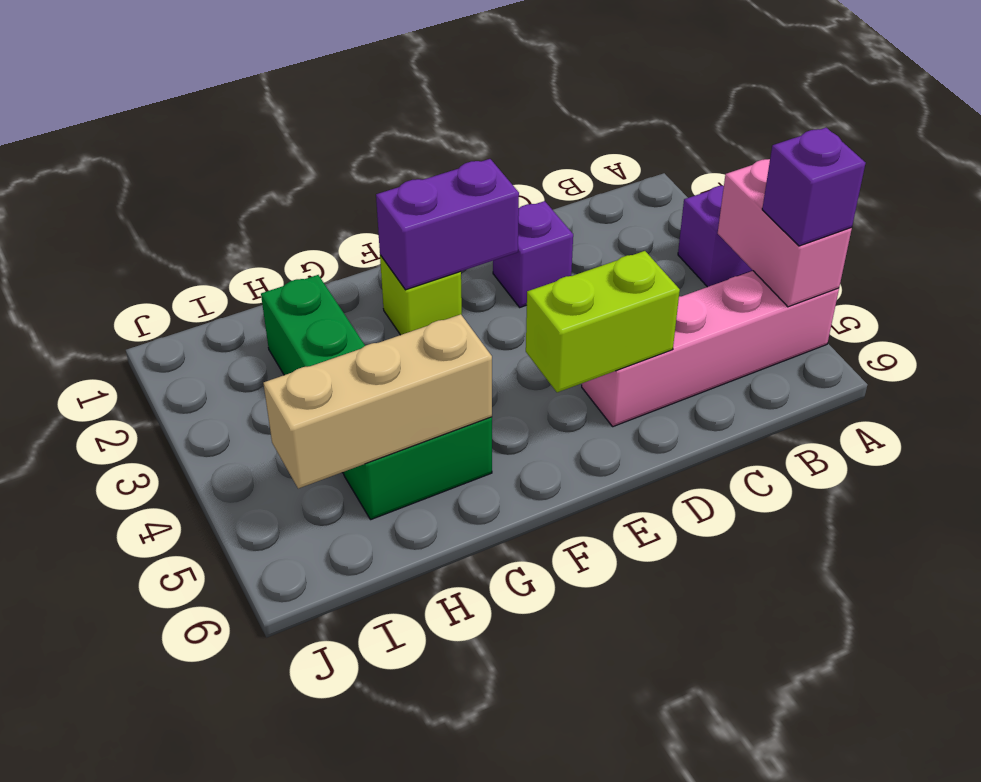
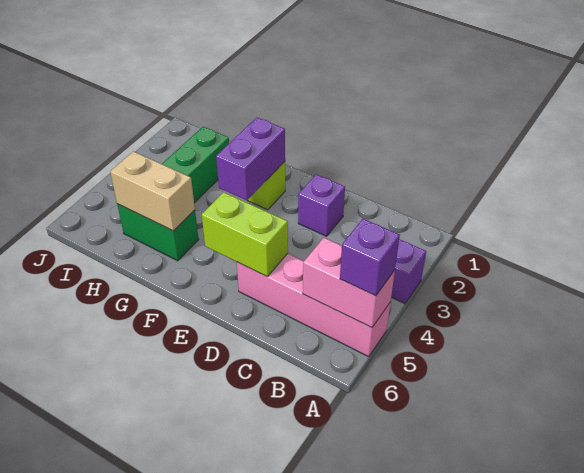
pink brick A4:A5 level 2 -> pink brick A5:B5 level 2
purple brick E2:F2 level 2 -> purple brick F2:F3 level 2
tan brick G5:I5 level 2 -> tan brick G5:H5 level 2

